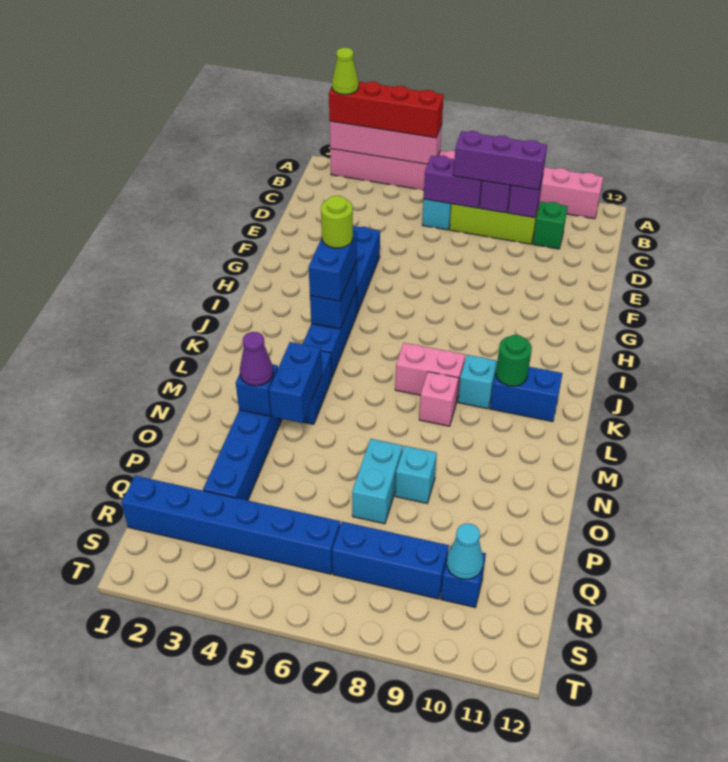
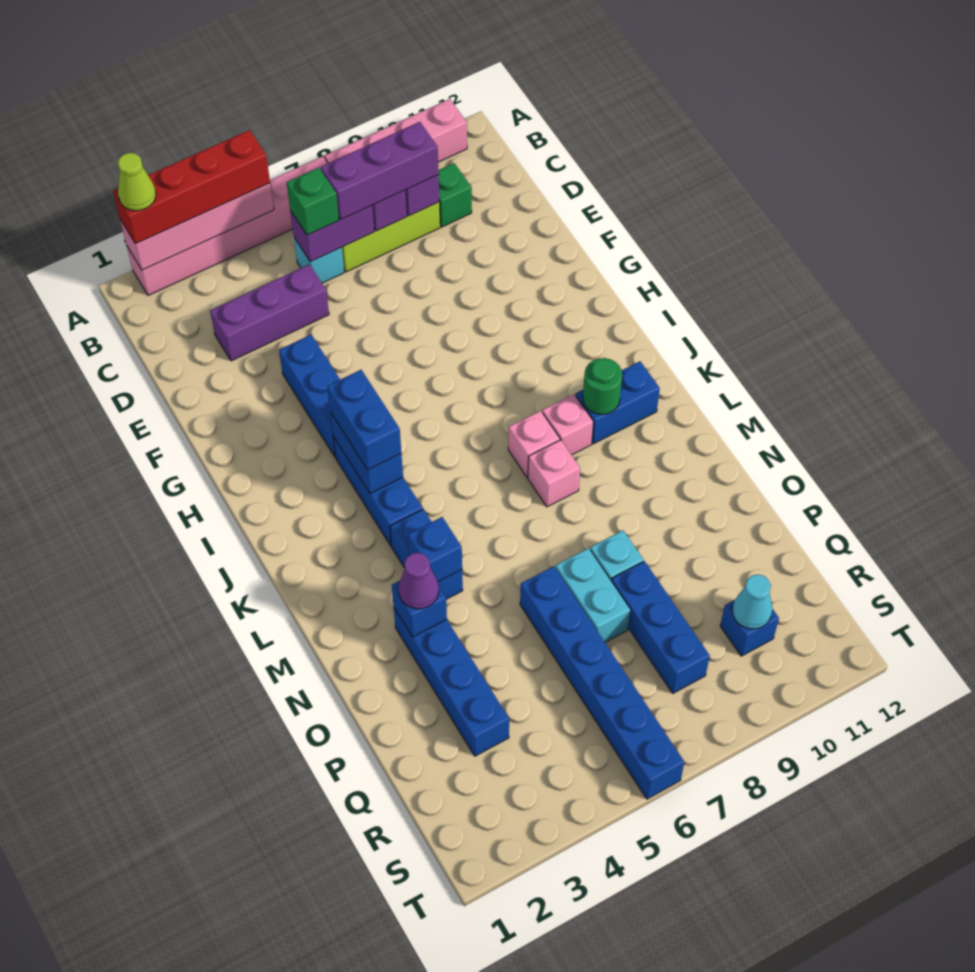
none -> green brick C6 level 3
none -> purple brick D3:D5 level 1
lime round brick I4 level 4 -> none
pink brick K7:K8 level 1 -> pink brick K8 level 1
cyan brick K9 level 1 -> pink brick K9 level 1
blue brick M4:N4 level 2 -> blue brick M4 level 2
blue brick R1:R6 level 1 -> blue brick O6:T6 level 1
blue brick R7:R9 level 1 -> blue brick P8:R8 level 1

